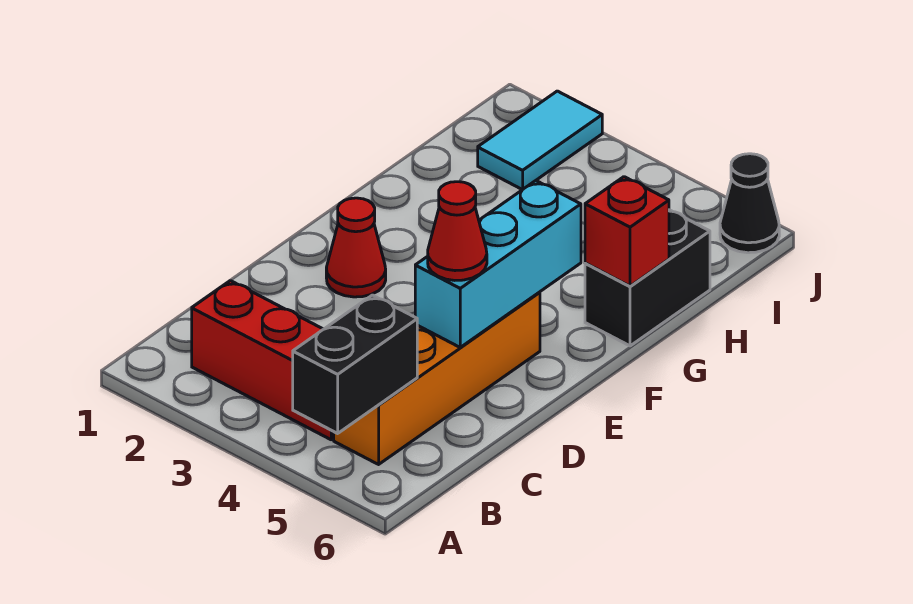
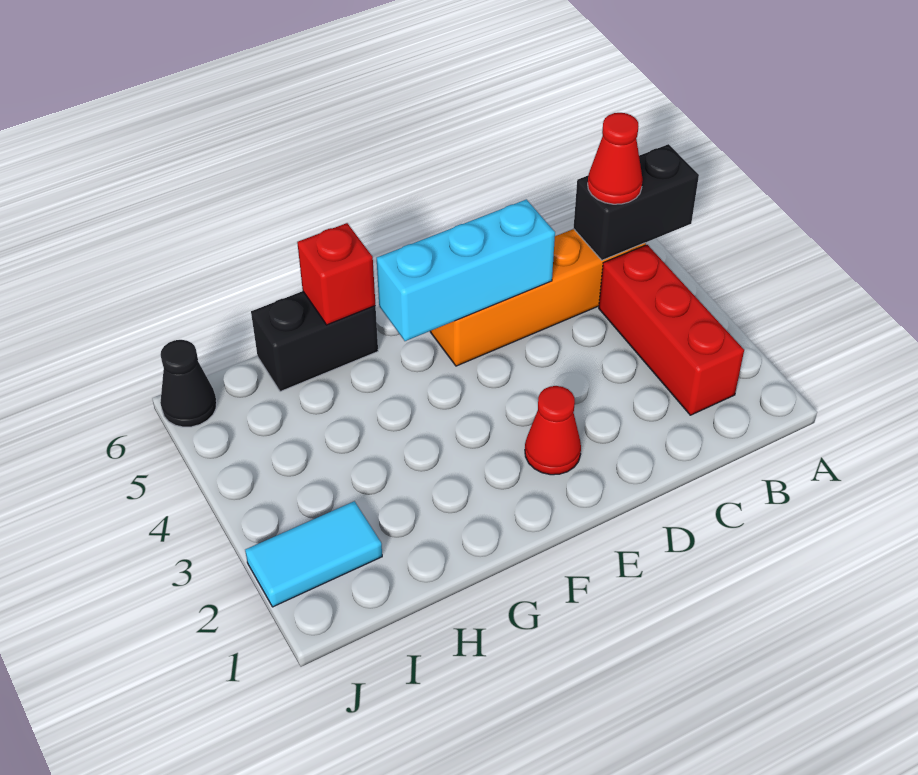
red cone D5 level 3 -> red cone B5 level 3

